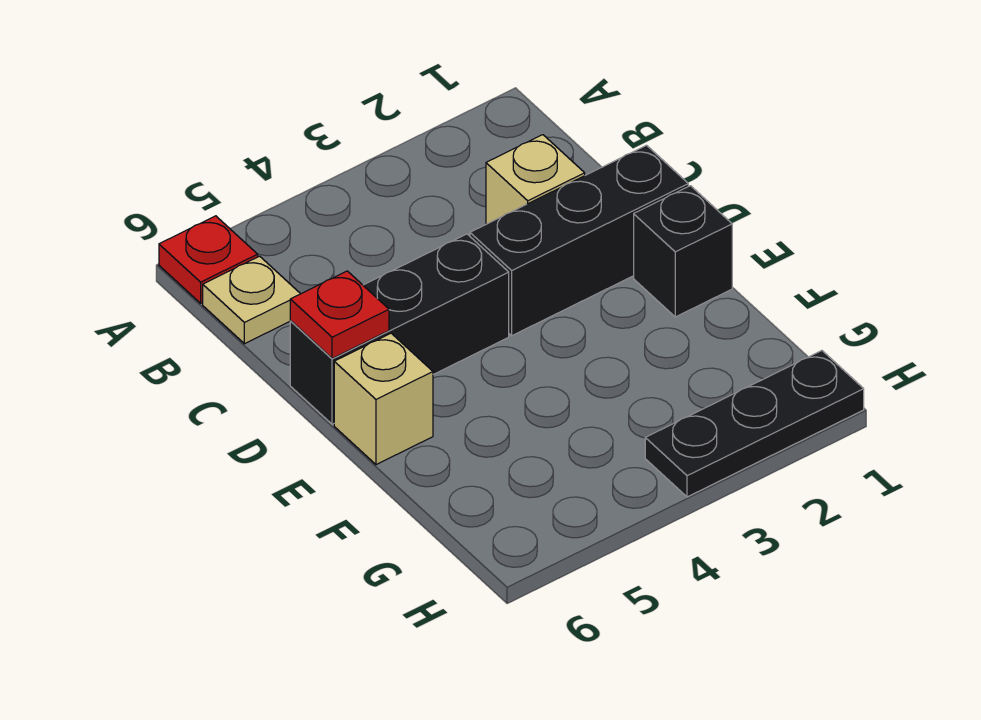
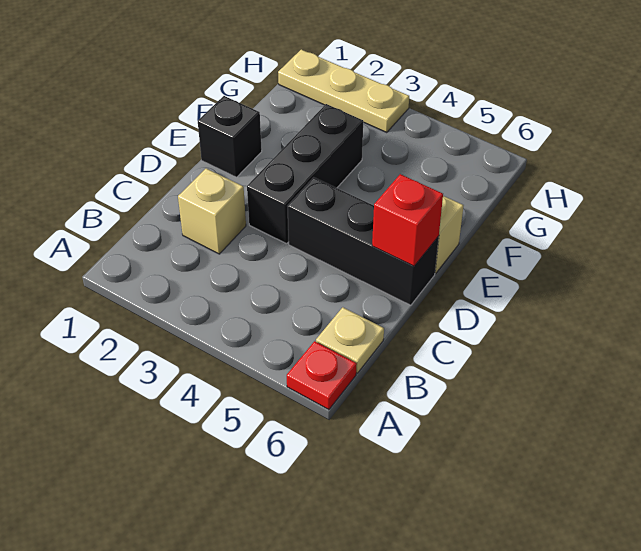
black brick D1:D3 level 1 -> black brick D3:F3 level 1
red plate D6 level 2 -> red brick D6 level 2
black plate H1:H3 level 1 -> tan plate H1:H3 level 1

